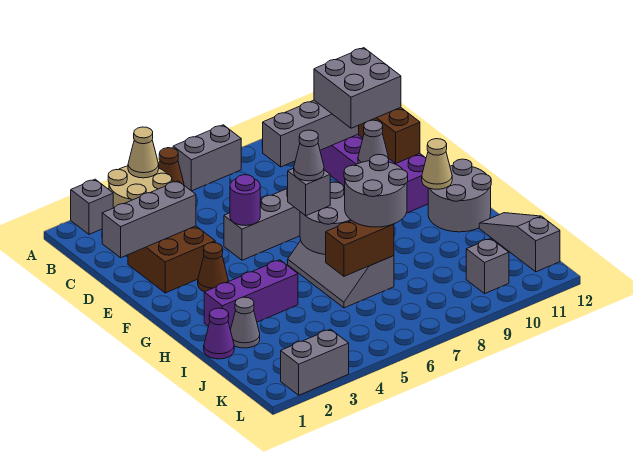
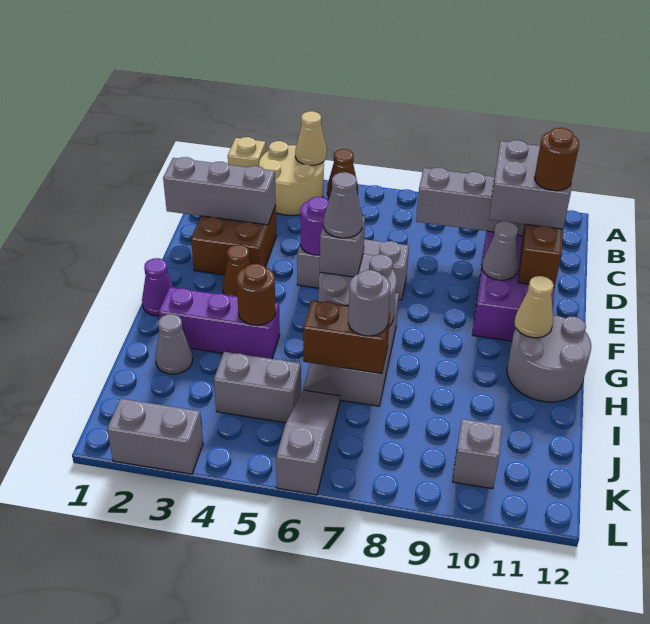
grey brick A2 level 1 -> tan brick A2 level 1
grey brick A6:A7 level 1 -> grey brick J4:J5 level 1
none -> brown round brick D11 level 4
none -> brown round brick H4 level 2
grey round brick H7:I8 level 3 -> grey round brick I7 level 3
purple cone I1 level 1 -> purple cone G1 level 1
grey slope I12:K12 level 1 top K -> grey slope J6:L6 level 1 top L

